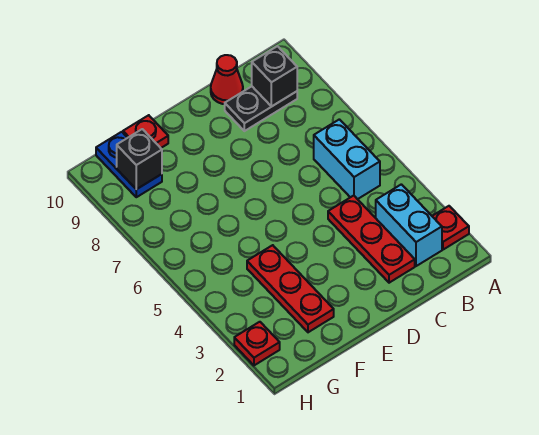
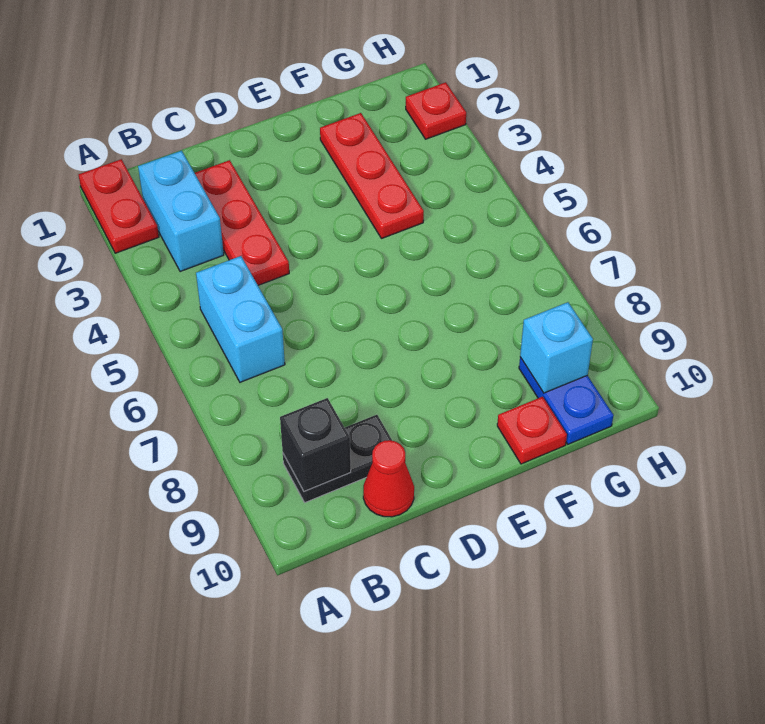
red plate A2 level 1 -> red plate A1:A2 level 1
black brick G9 level 2 -> cyan brick G9 level 2

